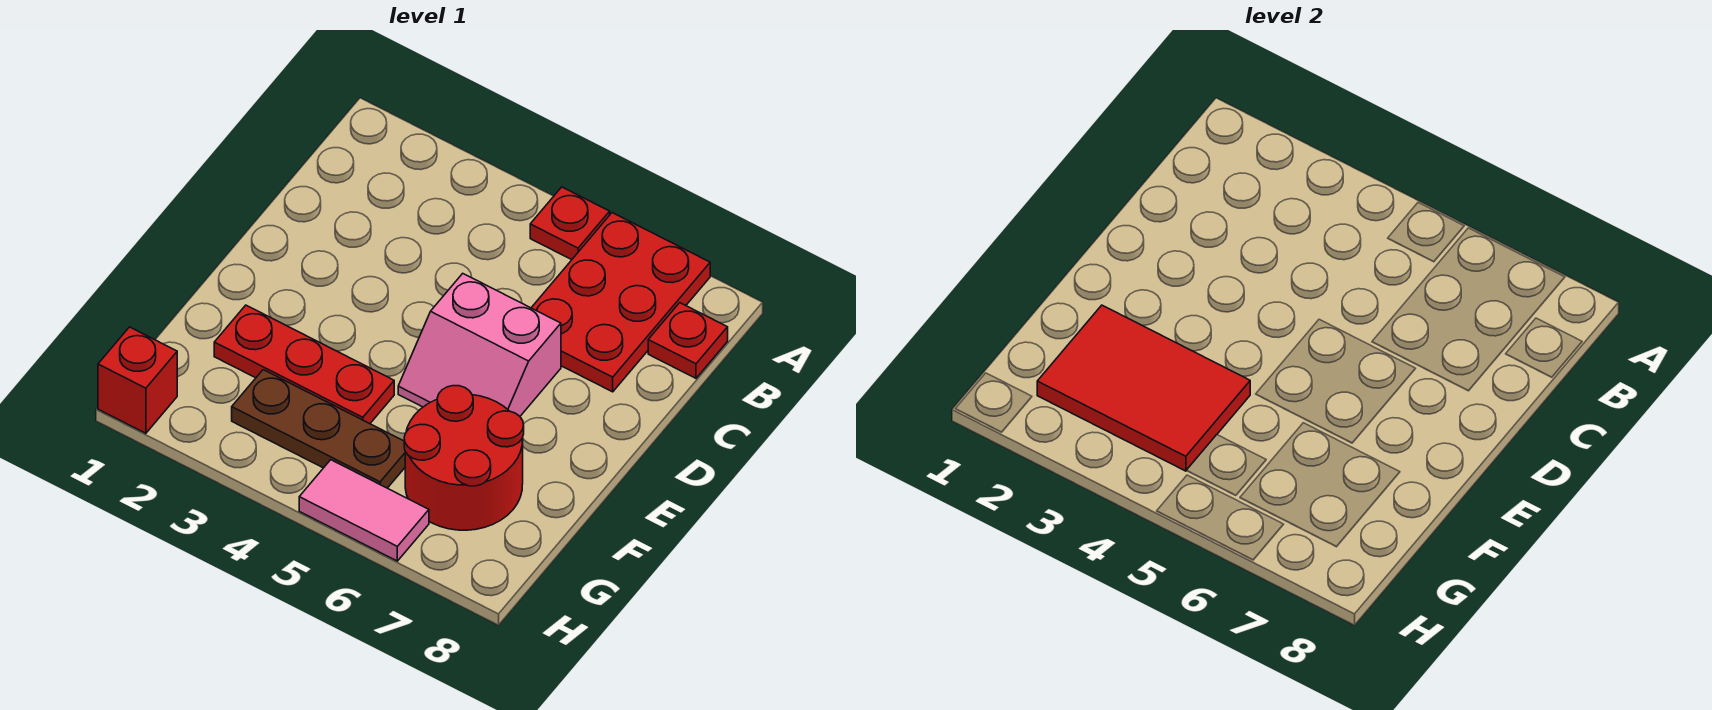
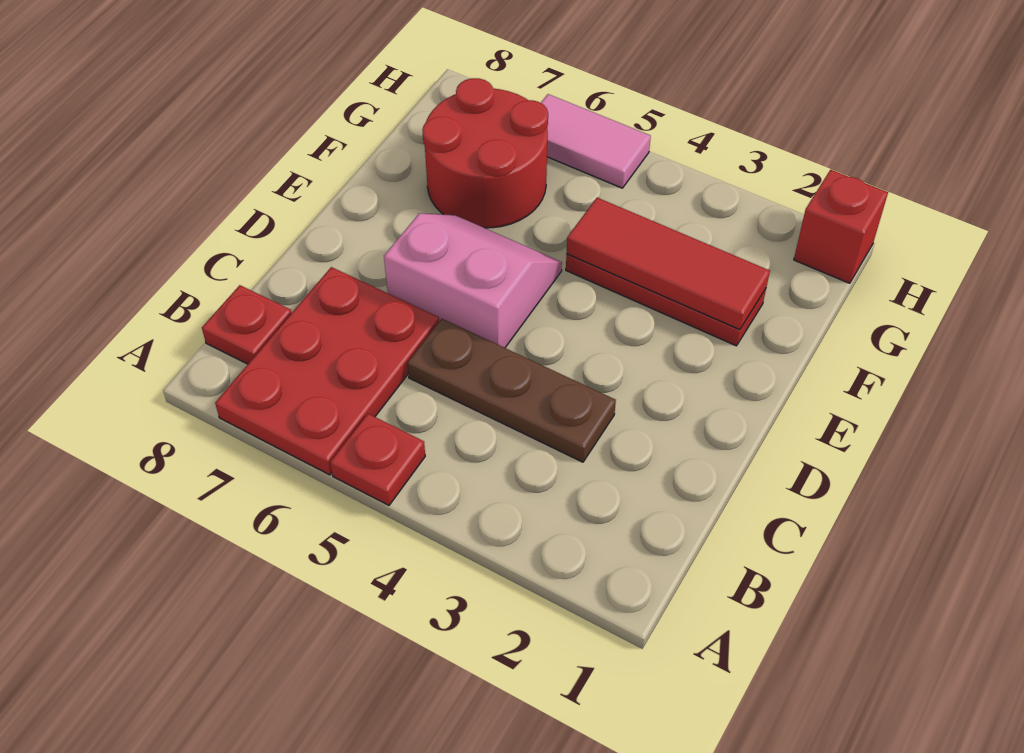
red tile F2:G4 level 2 -> red tile F2:F4 level 2
brown plate G3:G5 level 1 -> brown plate C3:C5 level 1

